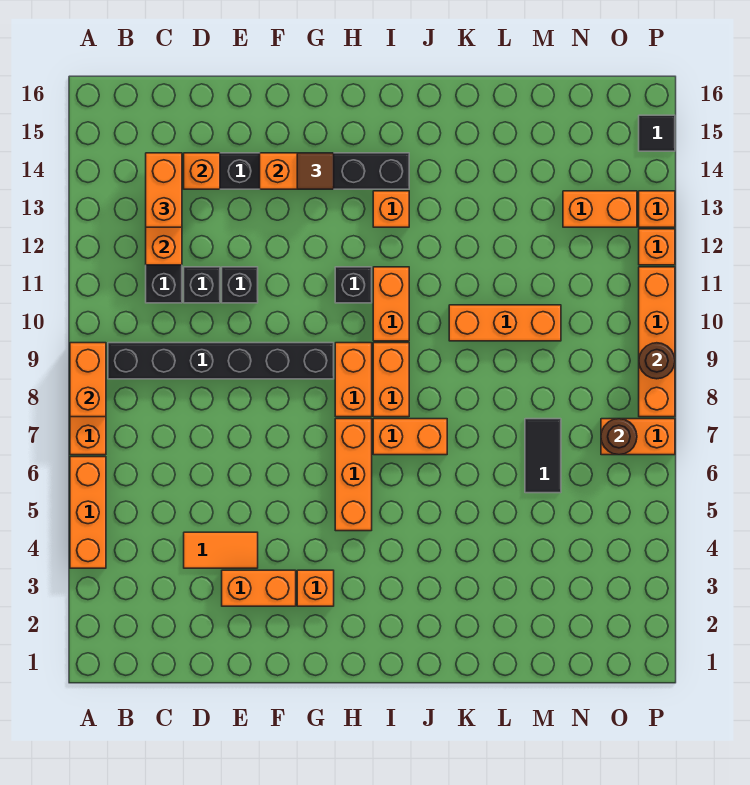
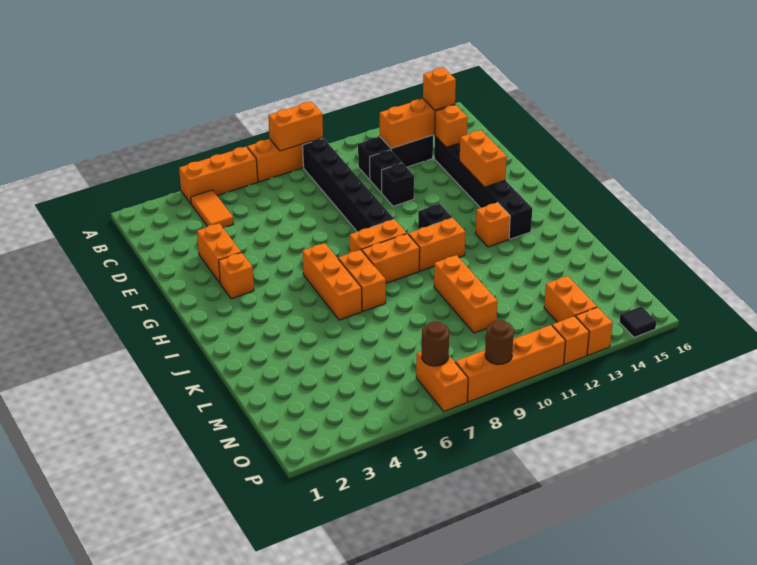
orange brick C13:C14 level 3 -> orange brick C14 level 3
orange tile D4:E4 level 1 -> orange tile B4:C4 level 1
brown tile G14 level 3 -> none
orange brick H5:H7 level 1 -> orange brick H6:J6 level 1
black tile M6:M7 level 1 -> none

